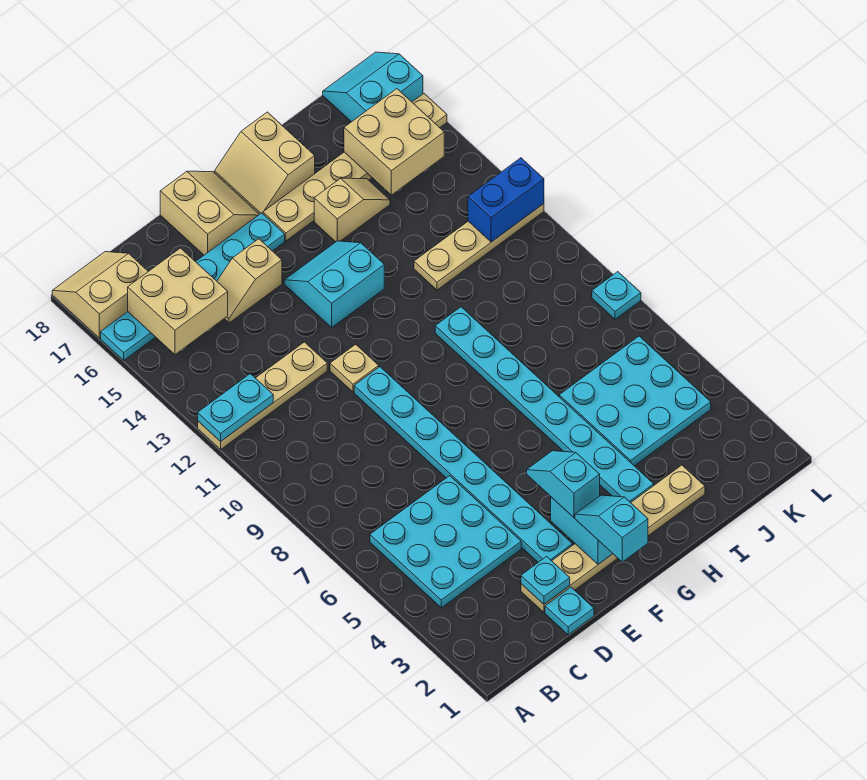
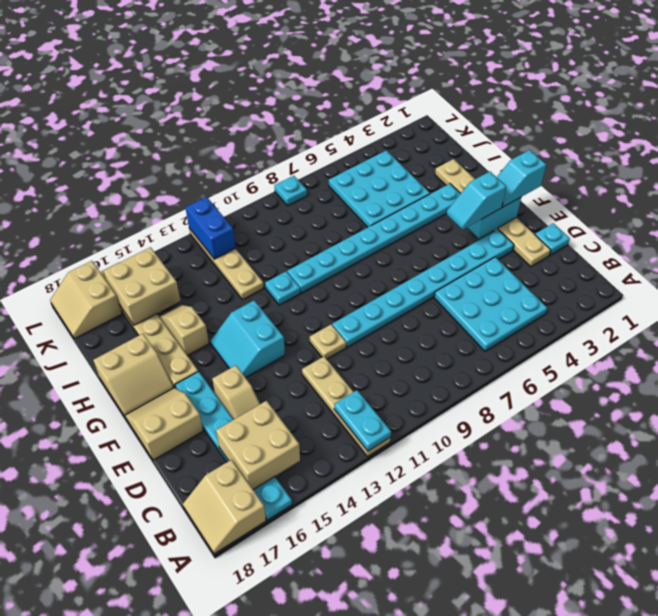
cyan plate D2 level 2 -> cyan plate H11 level 1
cyan slope K17:L18 level 1 top 17 -> tan slope K17:L18 level 1 top 17

